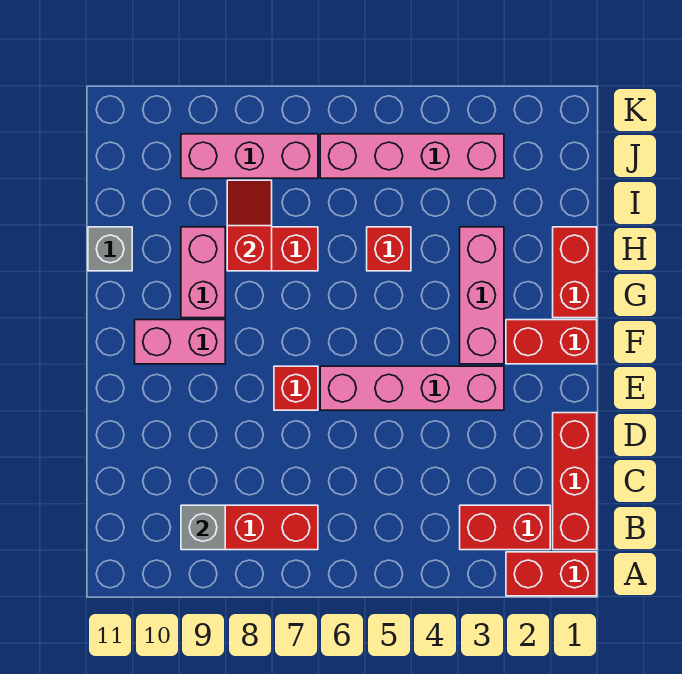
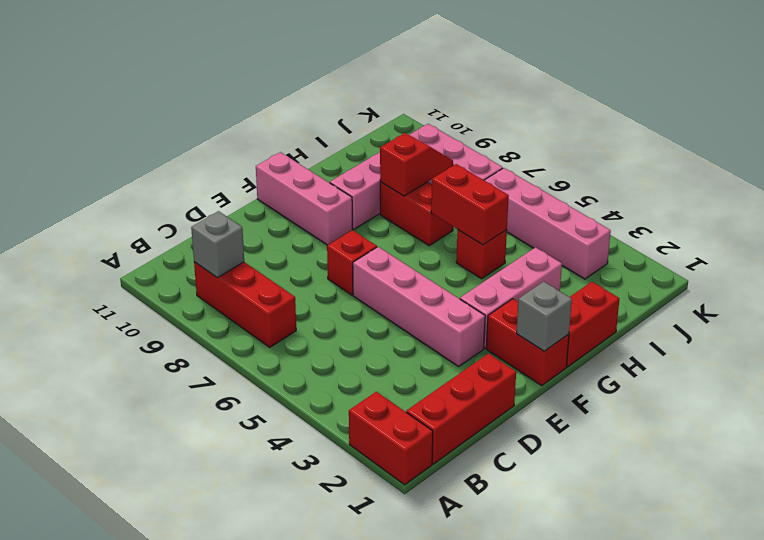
red brick B2:B3 level 1 -> red brick H5:H6 level 2
pink brick F9:F10 level 1 -> pink brick F9:F11 level 1
grey brick H11 level 1 -> grey brick F1 level 2

